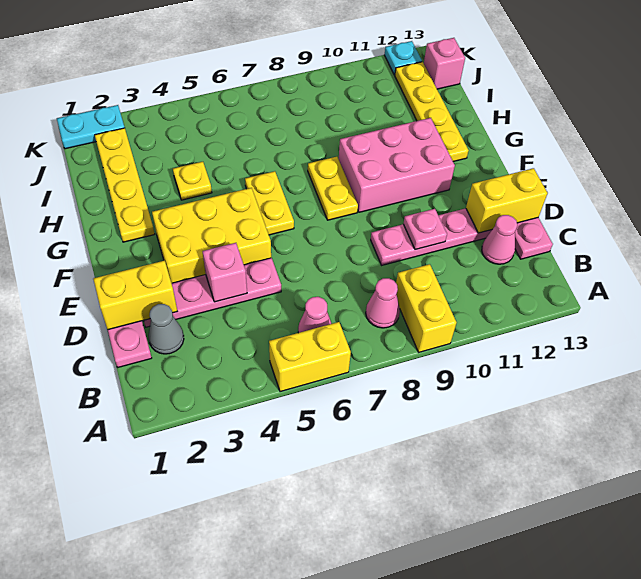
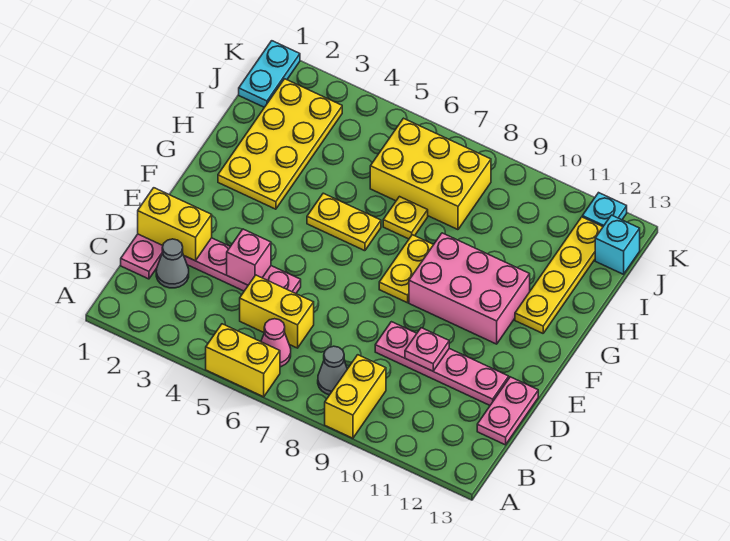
pink cone B8 level 1 -> grey cone B8 level 1
pink cone C12 level 1 -> none
yellow brick D12:D13 level 2 -> yellow brick C5:C6 level 1
yellow brick E3:F5 level 1 -> yellow brick I6:J8 level 1
yellow plate F6:G6 level 1 -> yellow plate G5:G6 level 1
yellow plate G2:J2 level 1 -> yellow plate G2:J3 level 1
yellow plate H4 level 1 -> yellow plate H7 level 1
pink brick J13 level 1 -> cyan brick J13 level 1
cyan plate K1:K2 level 1 -> cyan plate J1:K1 level 1

